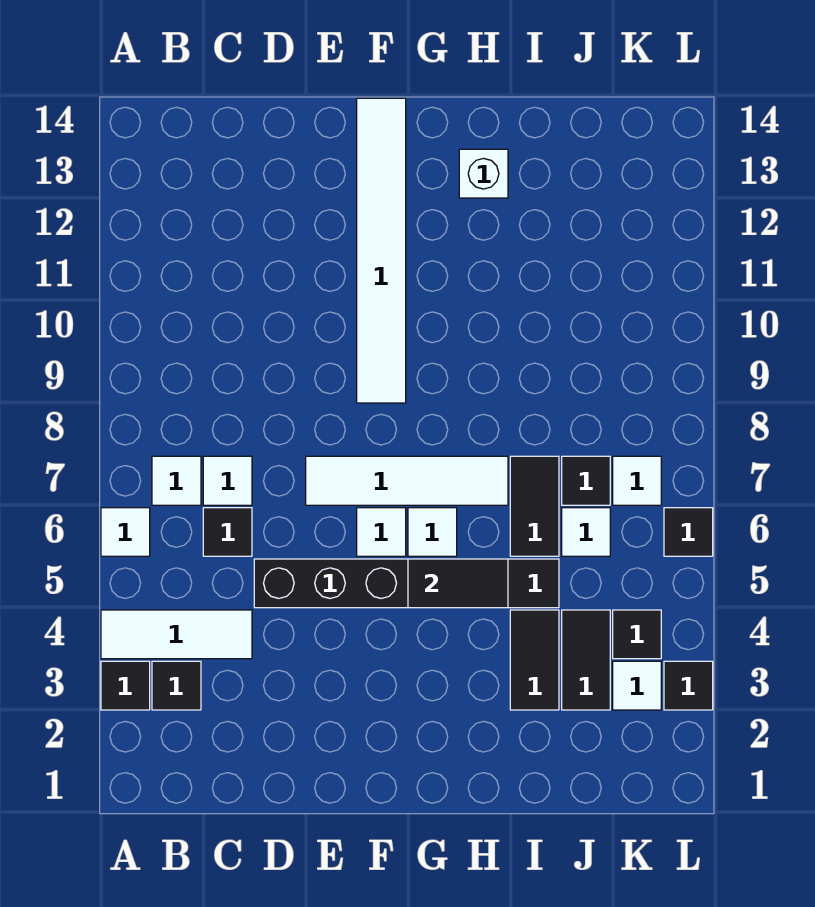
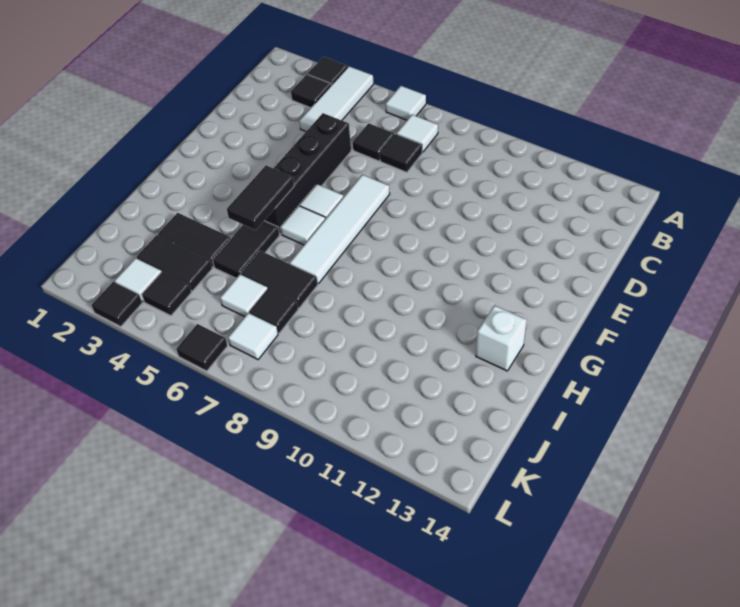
white tile C7 level 1 -> black tile C7 level 1
white tile F9:F14 level 1 -> none

